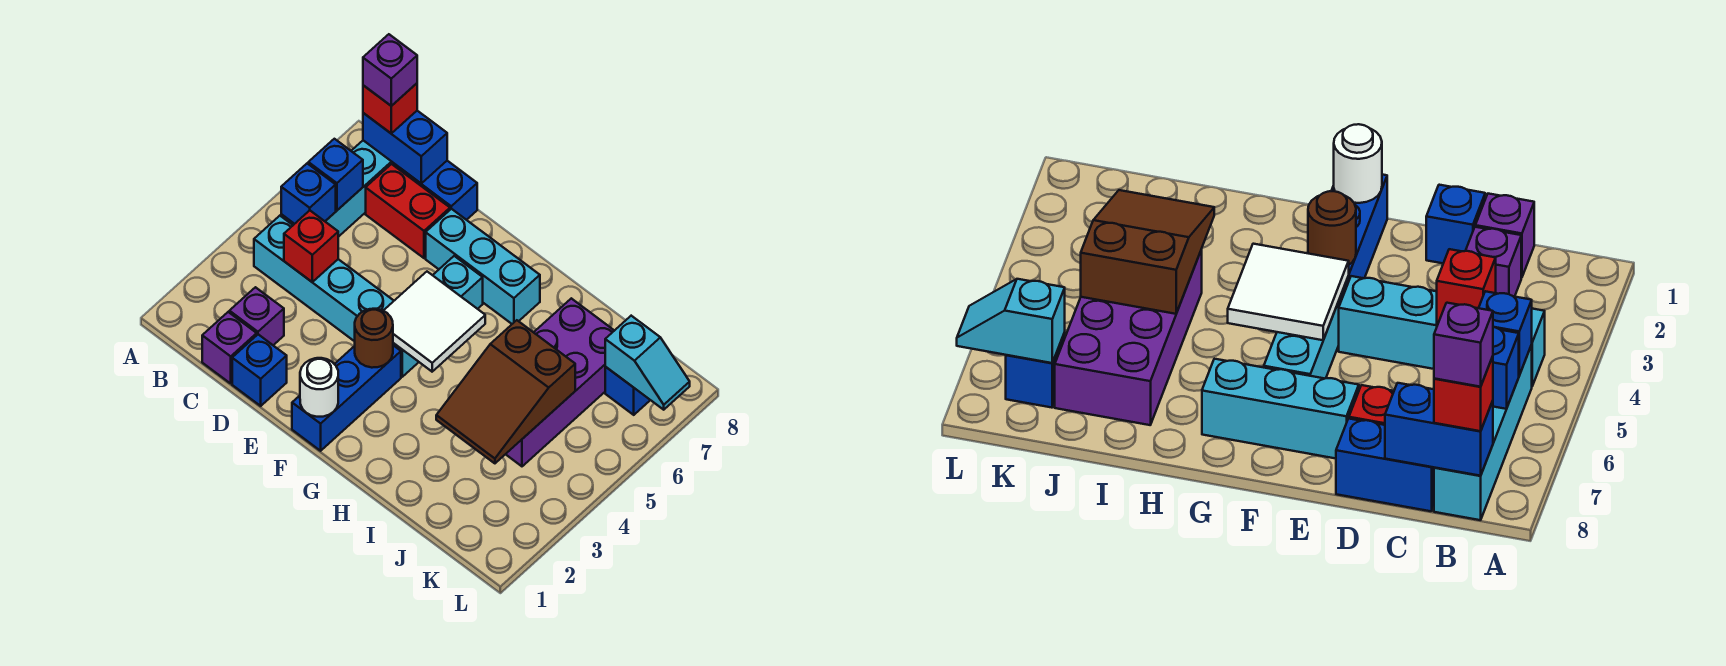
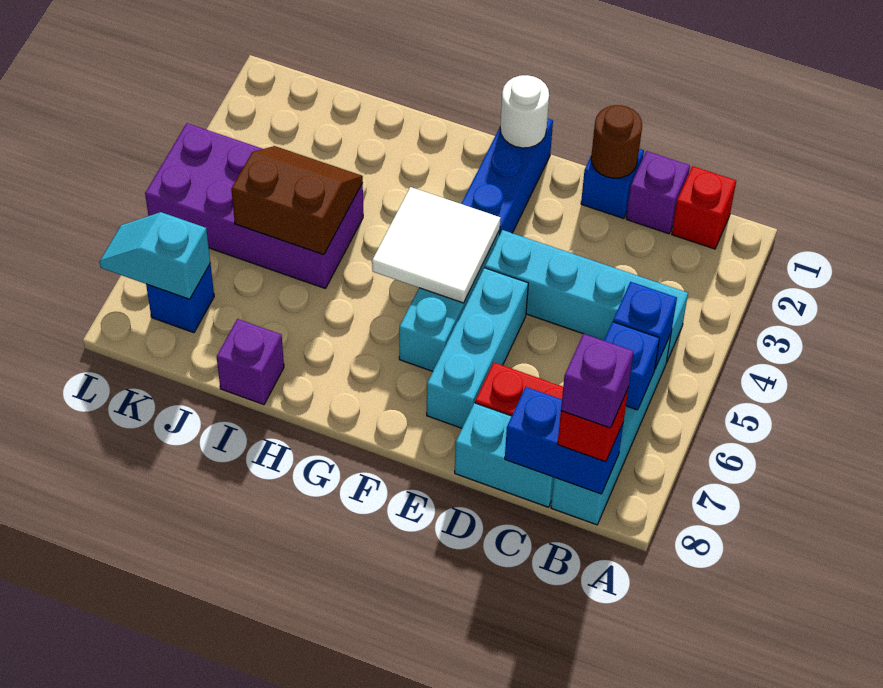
purple brick C2 level 1 -> purple brick I8 level 1
red brick C4 level 2 -> red brick B1 level 1
blue brick C8:D8 level 1 -> cyan brick C8:D8 level 1
cyan brick E7:G7 level 1 -> cyan brick E5:E7 level 1
brown round brick F3 level 2 -> brown round brick D1 level 2
brown slope I3:J5 level 2 top 5 -> brown slope I4:J5 level 2 top 5
purple brick I4:J7 level 1 -> purple brick I4:L5 level 1

